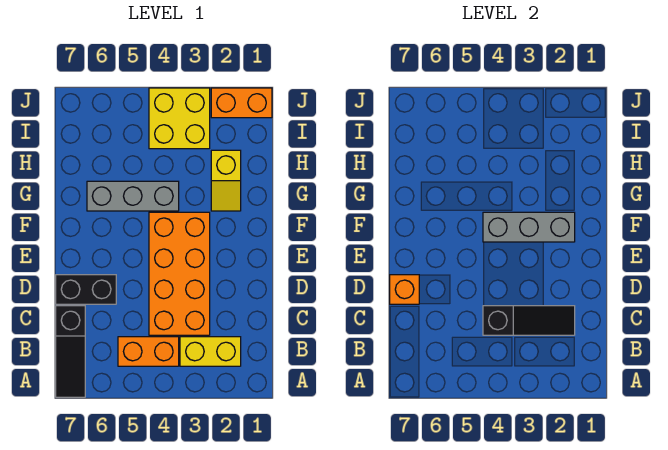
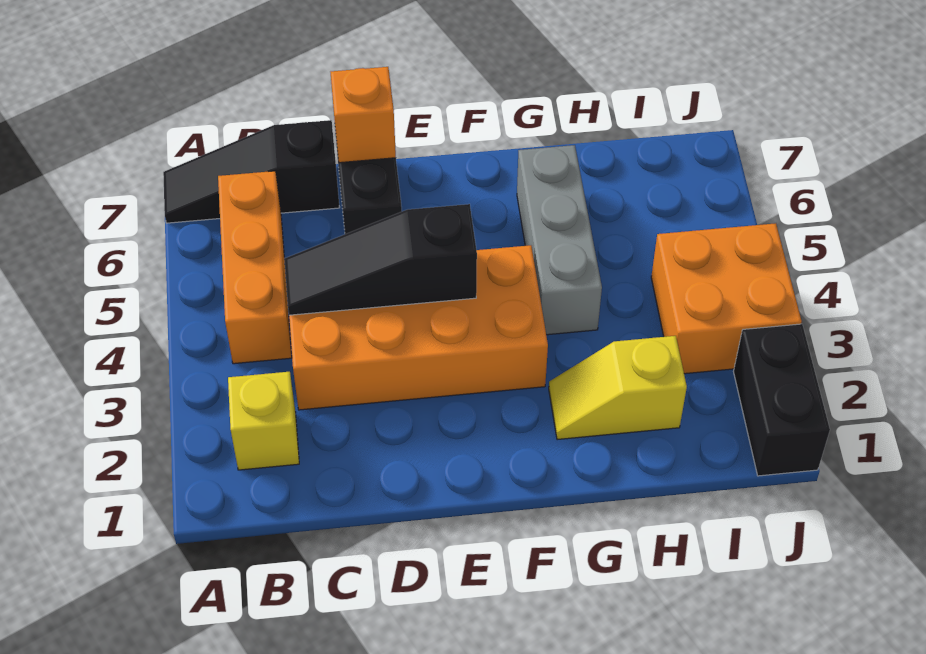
yellow brick B2:B3 level 1 -> yellow brick B2 level 1
orange brick B4:B5 level 1 -> orange brick B4:B6 level 1
black slope C2:C4 level 2 top 4 -> black slope C4:E4 level 2 top E
grey brick F2:F4 level 2 -> none
yellow brick I3:J4 level 1 -> orange brick I3:J4 level 1
orange brick J1:J2 level 1 -> black brick J1:J2 level 1

